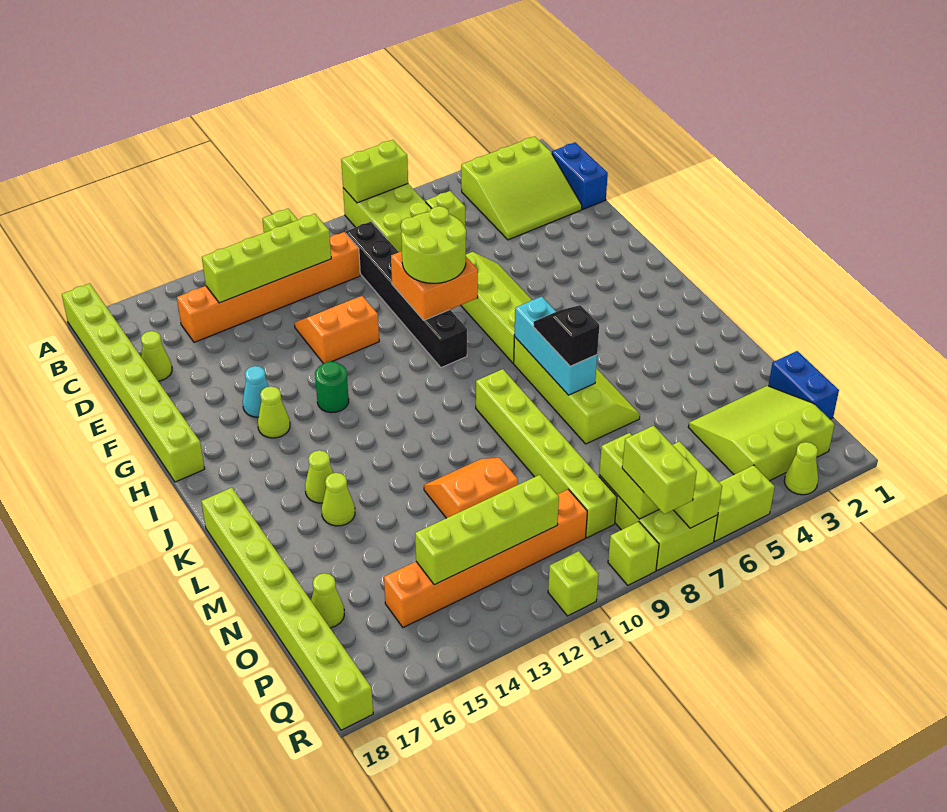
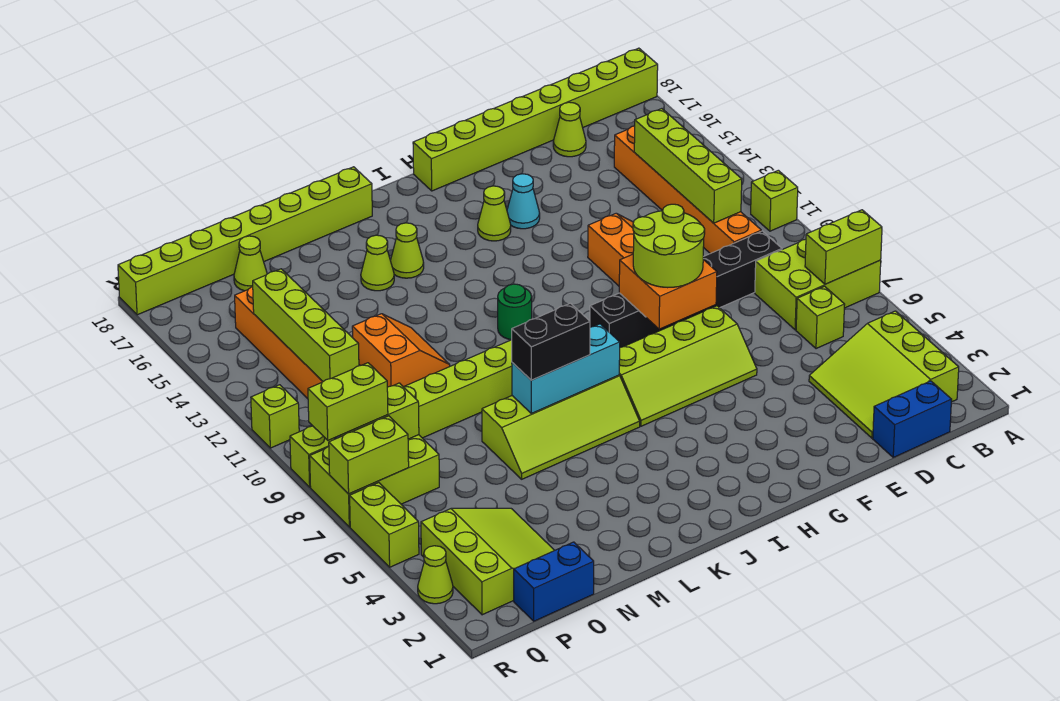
lime brick A7:A8 level 2 -> lime brick A7:B7 level 2
green round brick H13 level 1 -> green round brick J11 level 1
black slope K7:L7 level 3 top L -> black brick K7:L7 level 3

